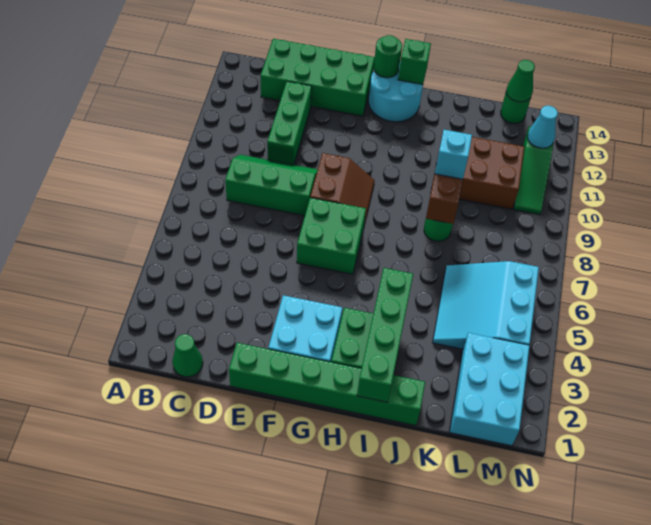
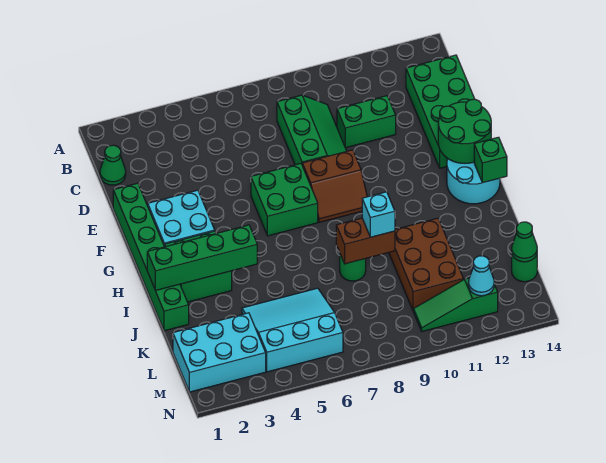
green brick D10:D12 level 1 -> green brick D10:D11 level 1
green round brick G14 level 2 -> green round brick F13:G14 level 2

